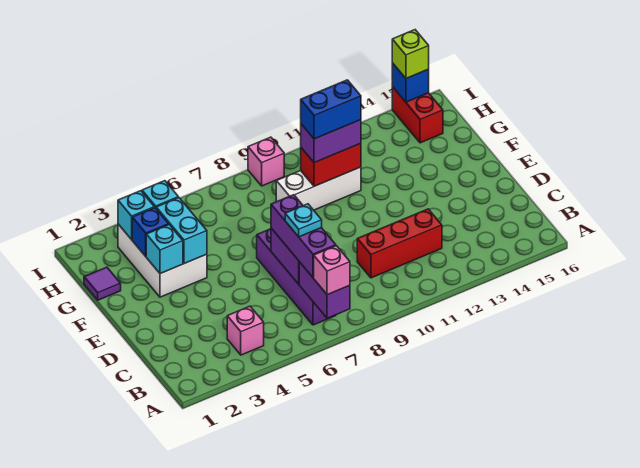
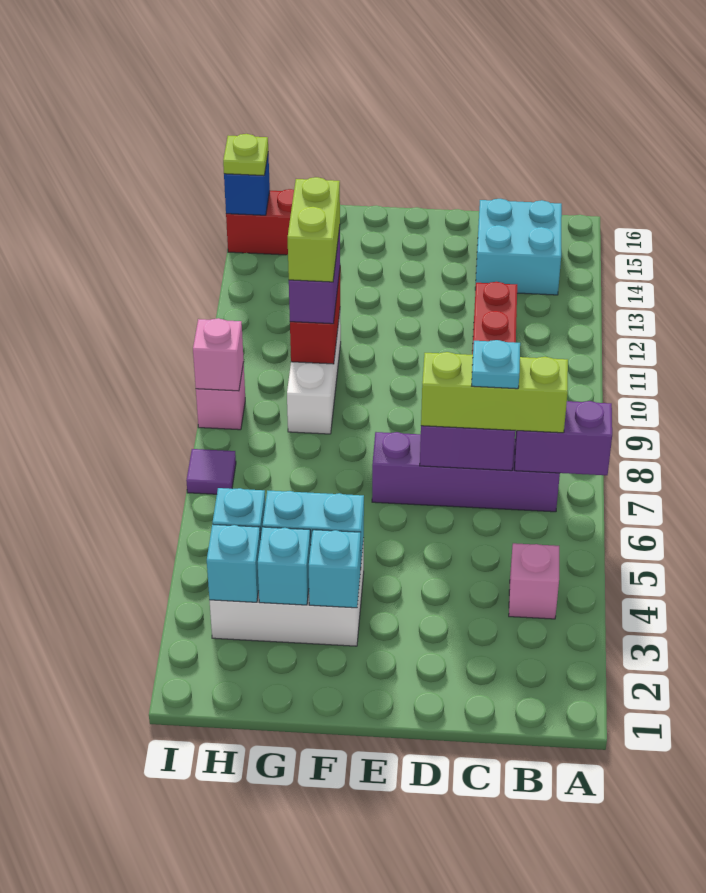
pink brick A7 level 3 -> pink brick I9 level 2
purple brick B7:D7 level 3 -> lime brick B7:D7 level 3
none -> cyan brick B14:C15 level 1
purple tile G1 level 1 -> purple tile I7 level 1
blue brick G3 level 2 -> cyan brick G3 level 2
blue brick G10:G11 level 4 -> lime brick G10:G11 level 4
lime brick I15 level 3 -> lime plate I15 level 3

